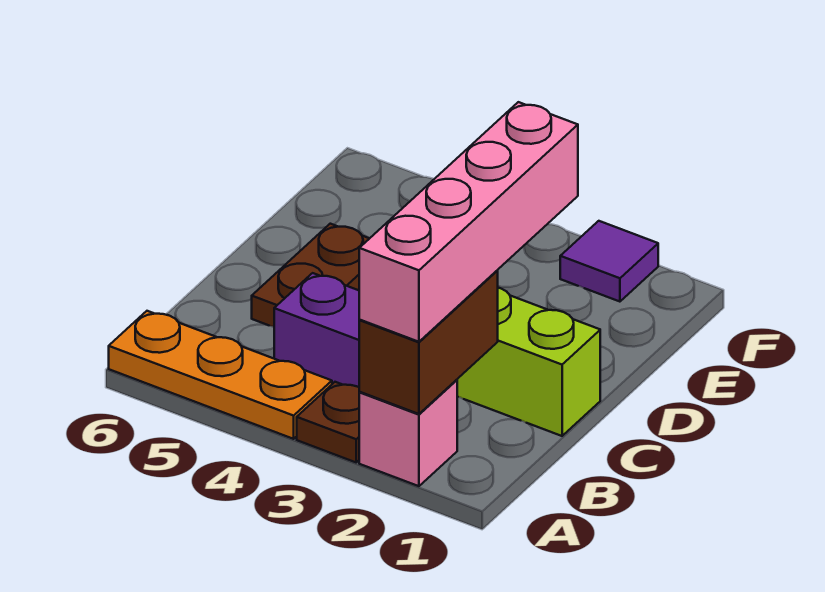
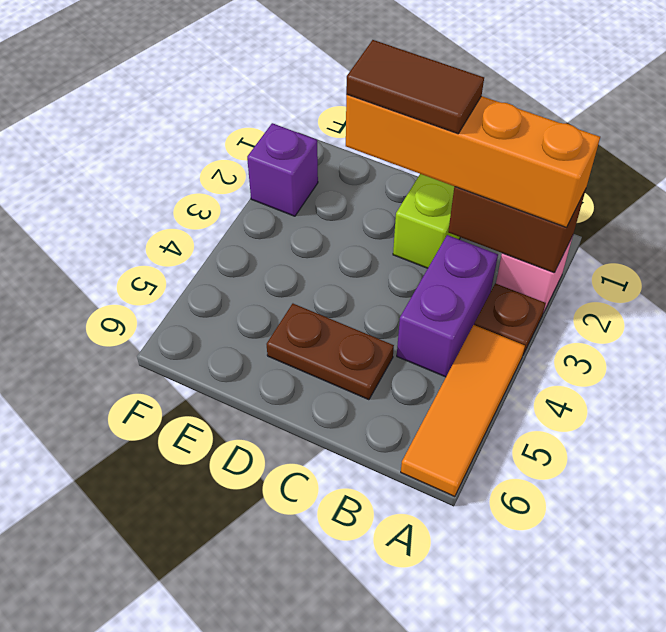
pink brick A2:D2 level 3 -> orange brick A2:D2 level 3
orange plate A4:A6 level 1 -> orange tile A4:A6 level 1
none -> brown tile C2:D2 level 4
purple tile F2 level 1 -> purple brick F2 level 1

